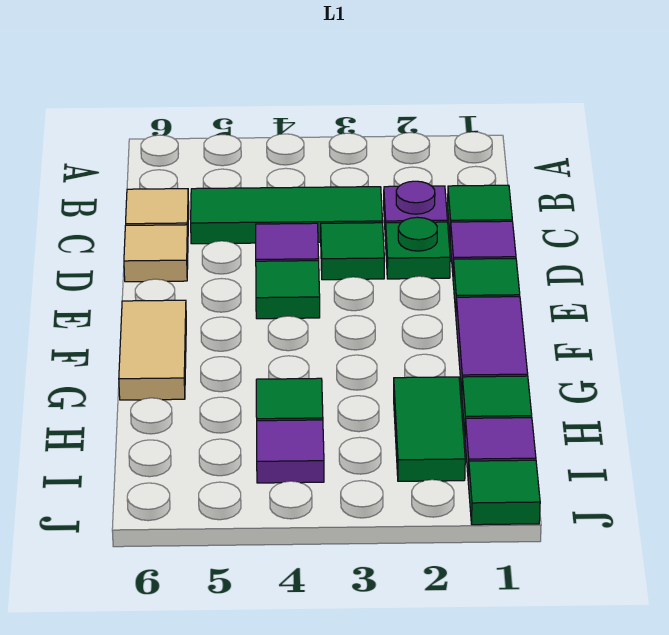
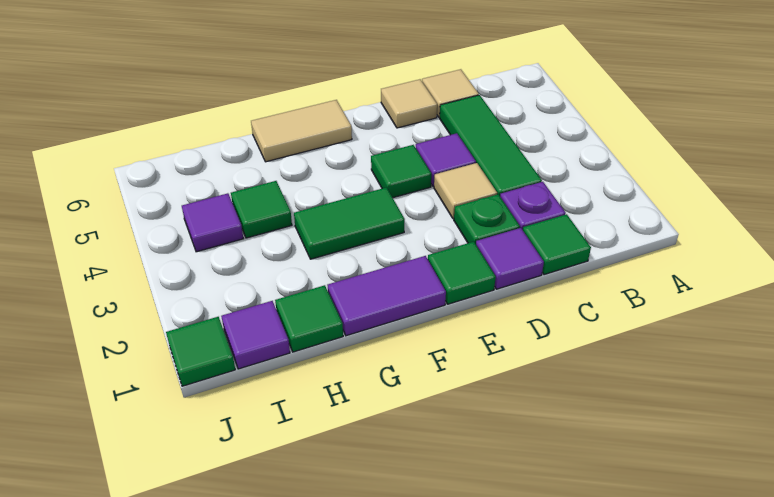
green tile D3 level 1 -> tan tile D3 level 1
green tile H2:I2 level 1 -> green tile F3:G3 level 1

